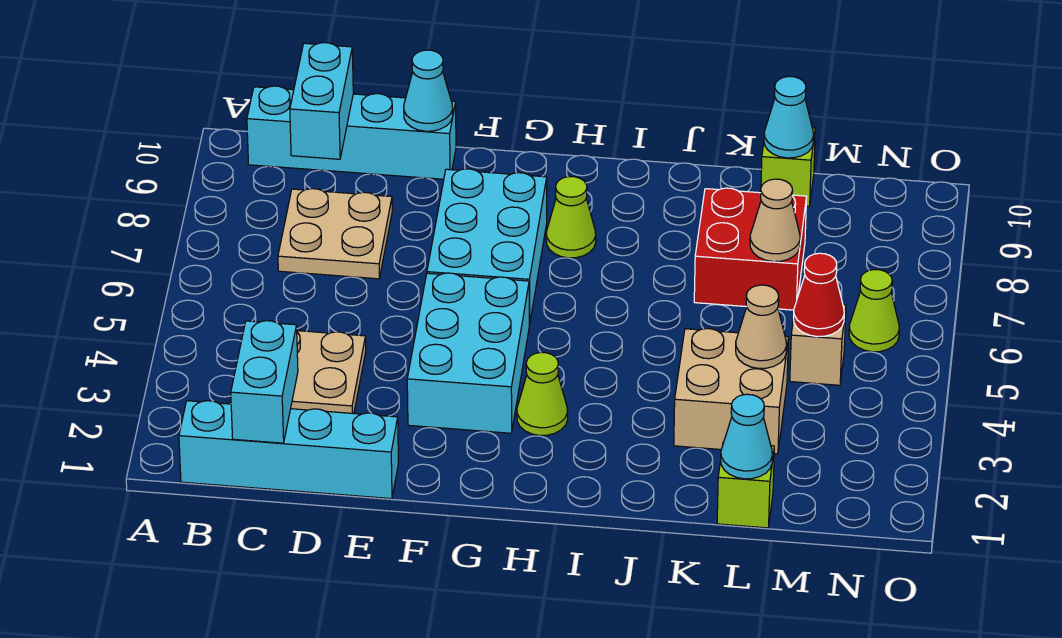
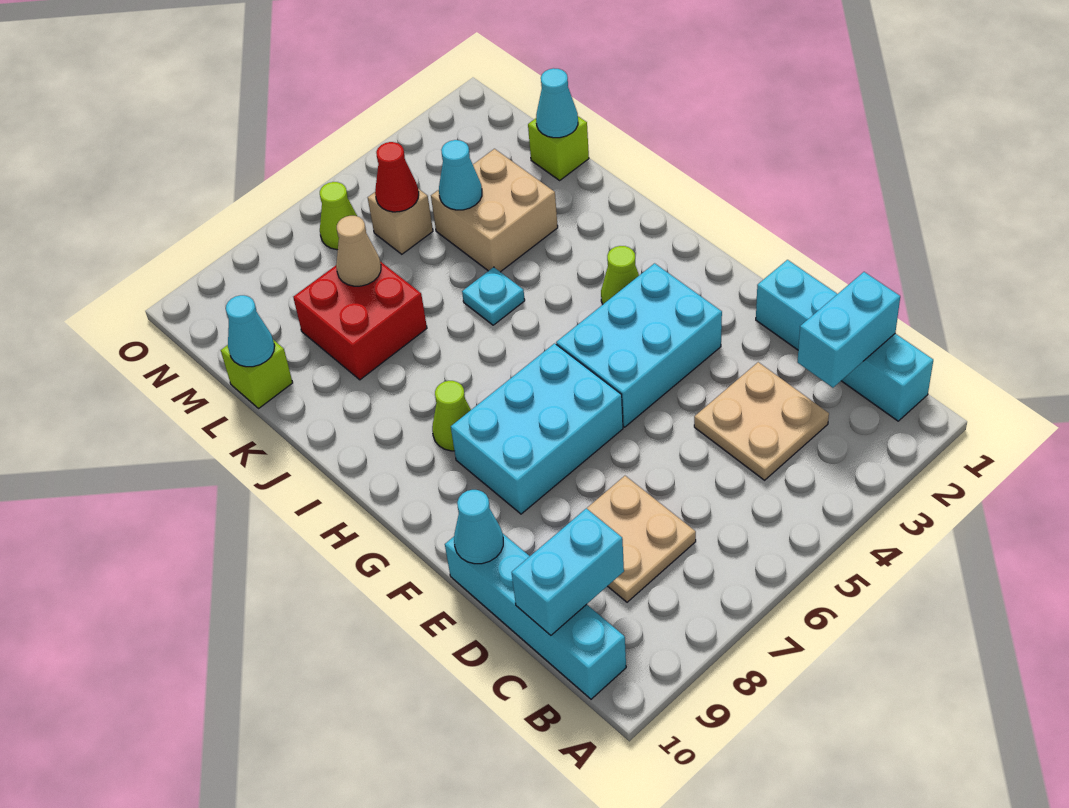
none -> cyan plate J5 level 1
tan cone L4 level 2 -> cyan cone L4 level 2

